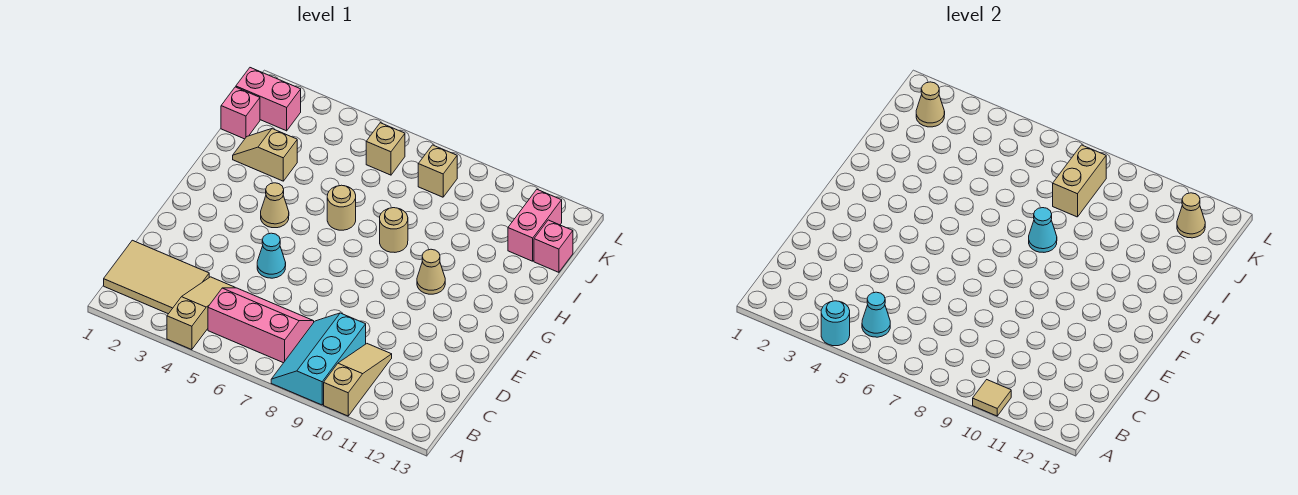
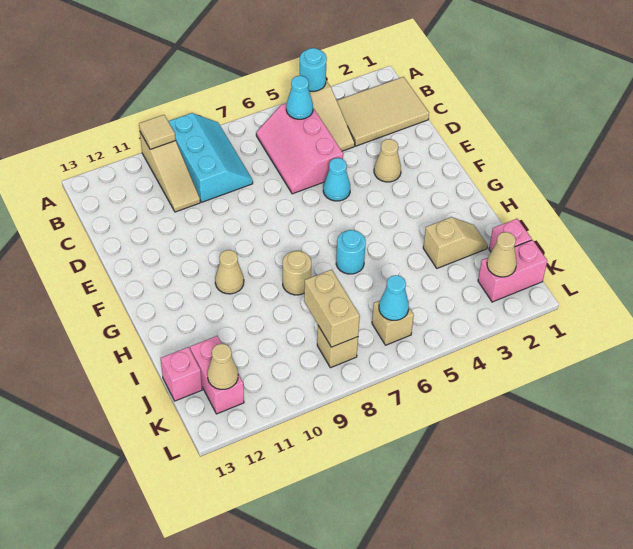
pink slope B5:C7 level 1 top B -> pink slope B5:D6 level 1 top 5
tan cone G4 level 1 -> tan cone E3 level 1
tan round brick H6 level 1 -> cyan round brick H6 level 1
cyan cone H8 level 2 -> cyan cone K6 level 2

